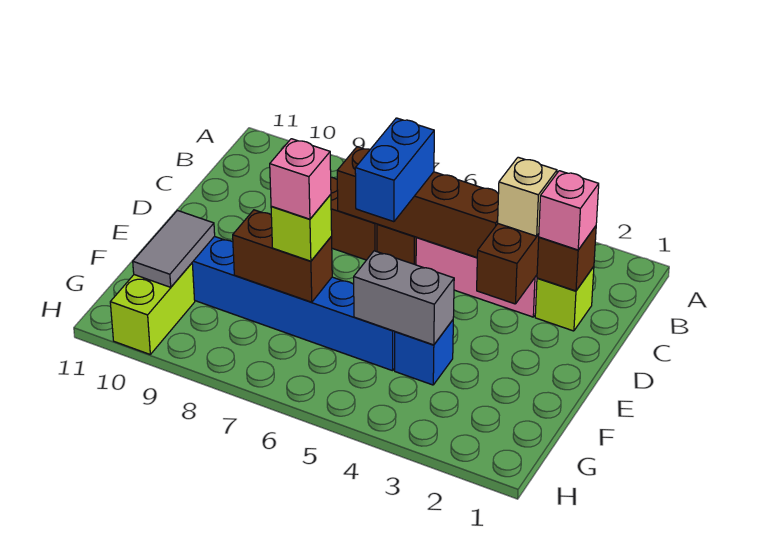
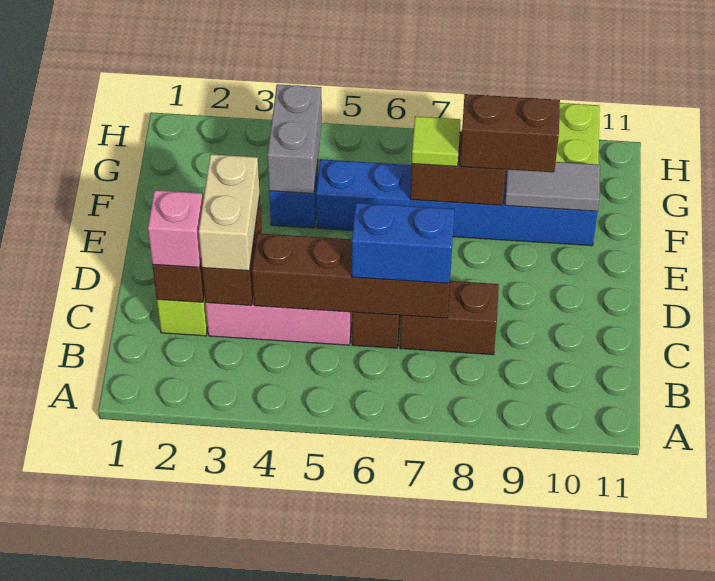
tan brick C3 level 3 -> tan brick C3:D3 level 3
blue brick C6:D6 level 3 -> blue brick C6:C7 level 3
grey brick F4:F5 level 2 -> grey brick F4:G4 level 2
lime brick F7 level 3 -> lime tile F7 level 3
pink brick F7 level 4 -> none
none -> brown brick F8:F9 level 3
grey tile F10:G10 level 2 -> grey tile F9:F10 level 2

